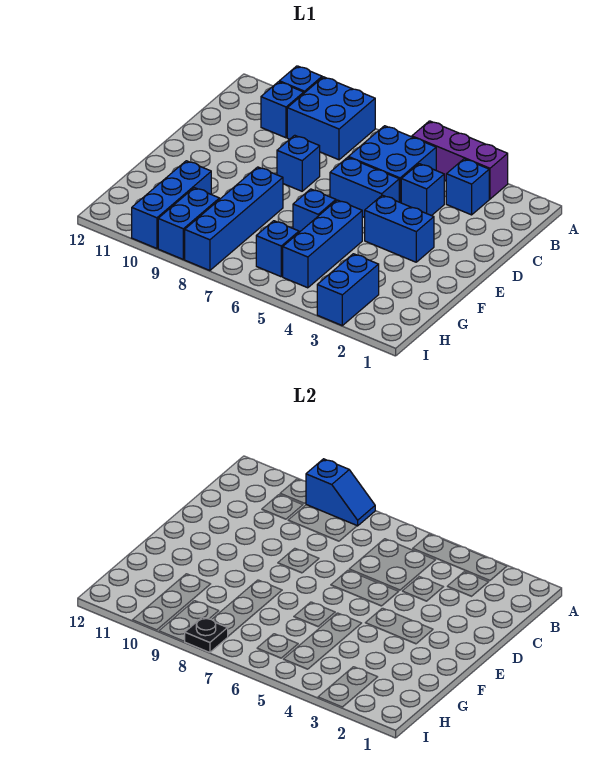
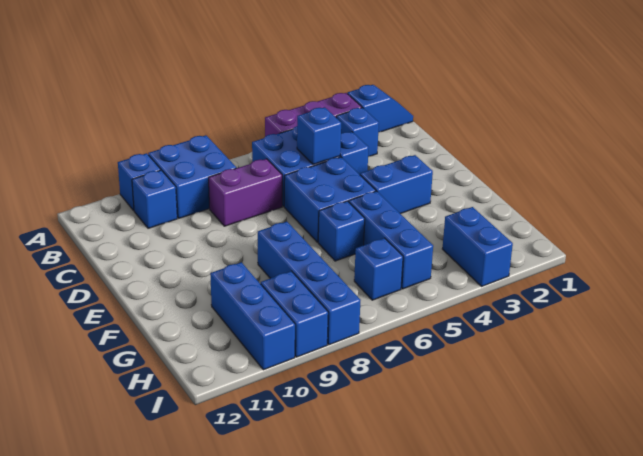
blue slope A8:A9 level 2 top 9 -> blue slope A1:A2 level 1 top 2
none -> purple brick C7:C8 level 1
blue brick D5:D6 level 1 -> blue brick D5:E6 level 1
blue brick D8 level 1 -> blue brick C5 level 2
black plate I8 level 2 -> none

